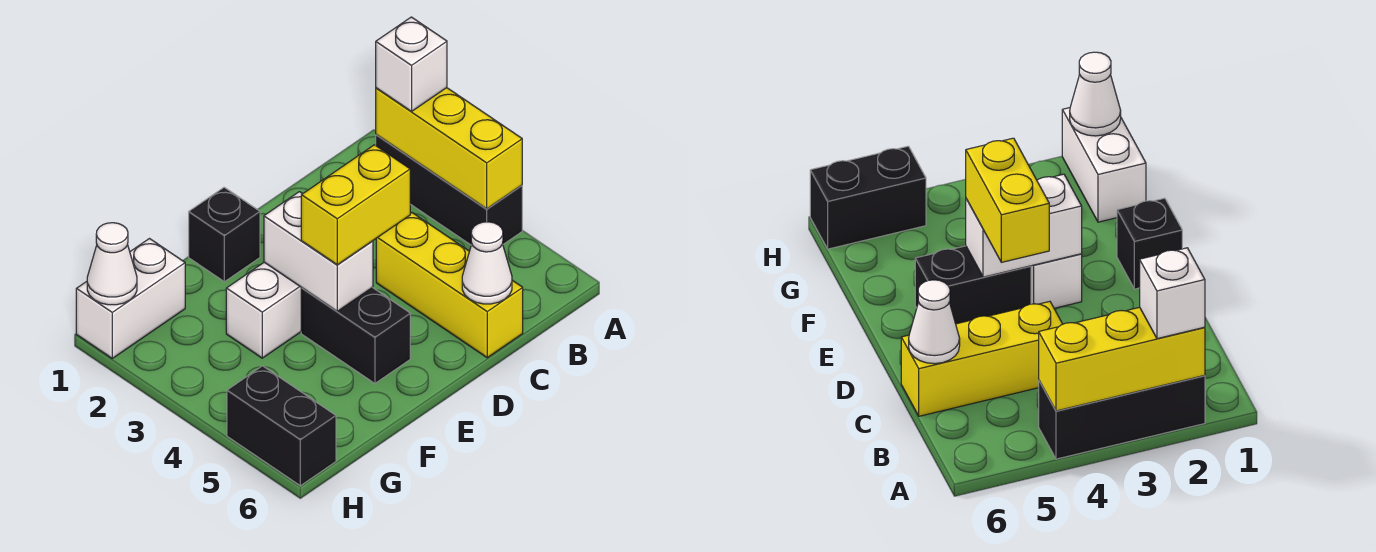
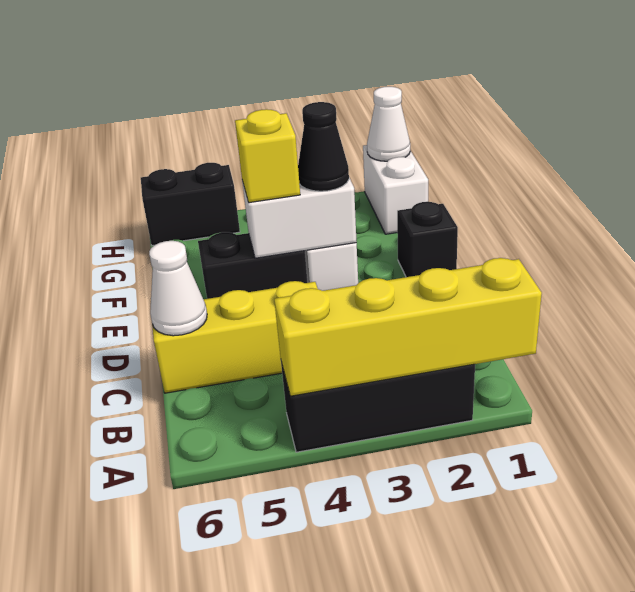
yellow brick A2:A4 level 2 -> yellow brick A1:A4 level 2
white brick A2 level 3 -> none
yellow brick D4:E4 level 3 -> yellow brick E4 level 3
none -> black cone E3 level 3

